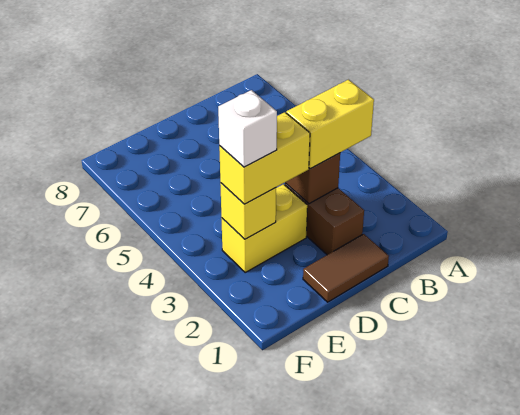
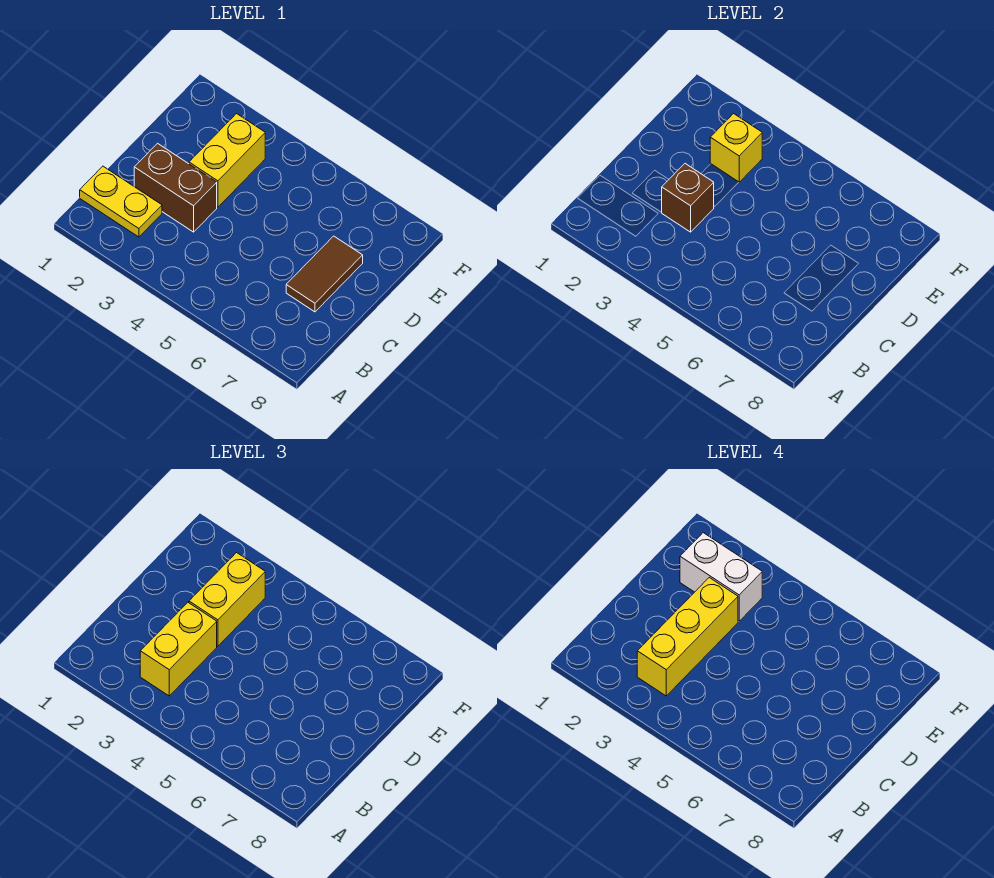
none -> yellow plate B1:B2 level 1
none -> yellow brick B3:D3 level 4
brown tile C1:D1 level 1 -> brown tile C7:D7 level 1
white brick E3 level 4 -> white brick E2:E3 level 4

